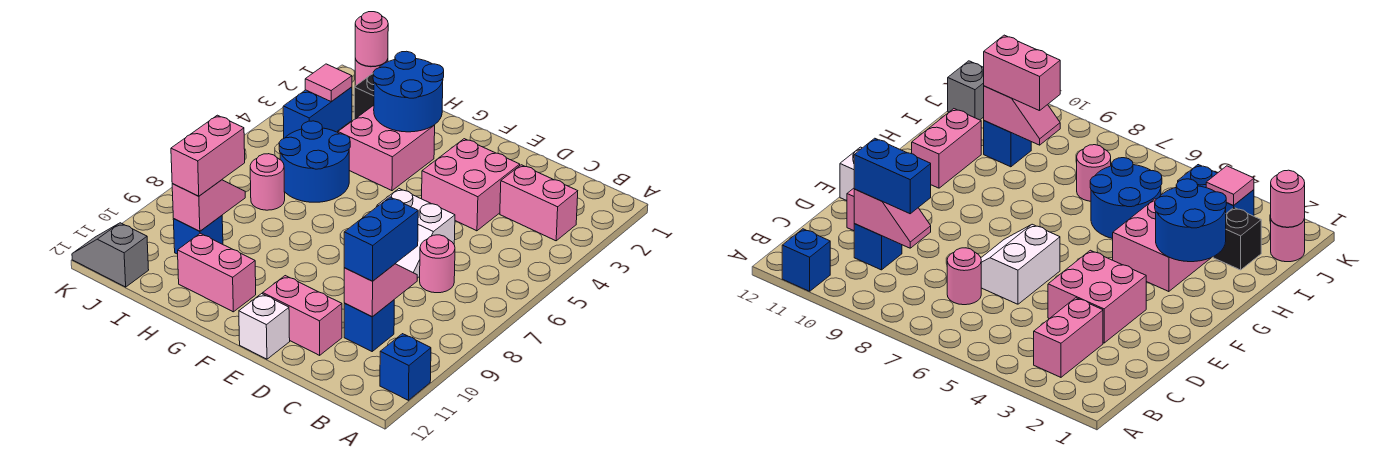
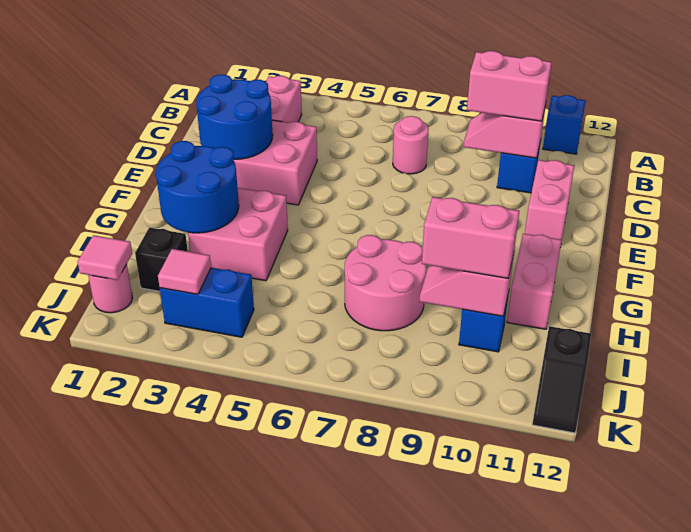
blue brick C9:C10 level 3 -> pink brick C9:C10 level 3
white slope D6:E7 level 1 top 6 -> none
white brick E12 level 1 -> none
blue round brick H5:I6 level 1 -> blue round brick D2:E3 level 2
pink round brick I7 level 1 -> pink round brick H7:I8 level 1
pink round brick J1 level 2 -> pink tile J1 level 2
grey slope J12:K12 level 1 top J -> black slope J12:K12 level 1 top J

